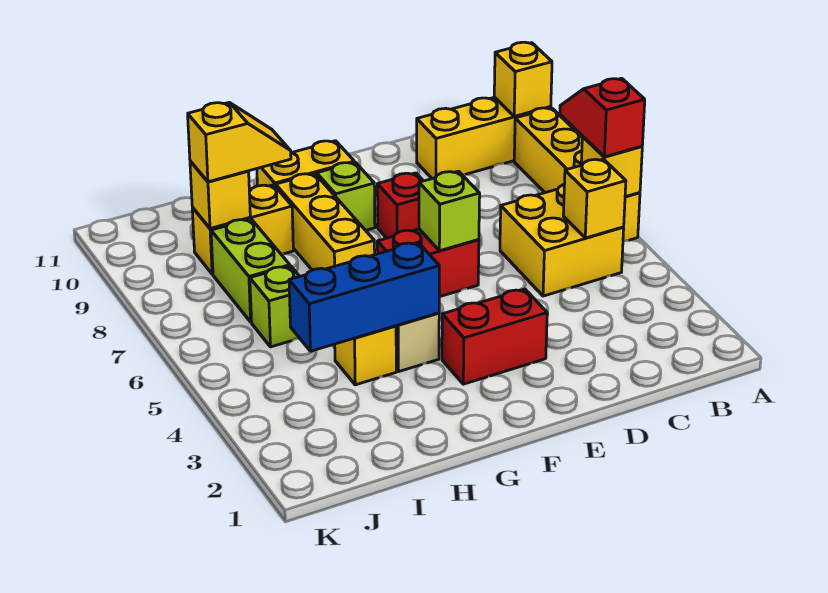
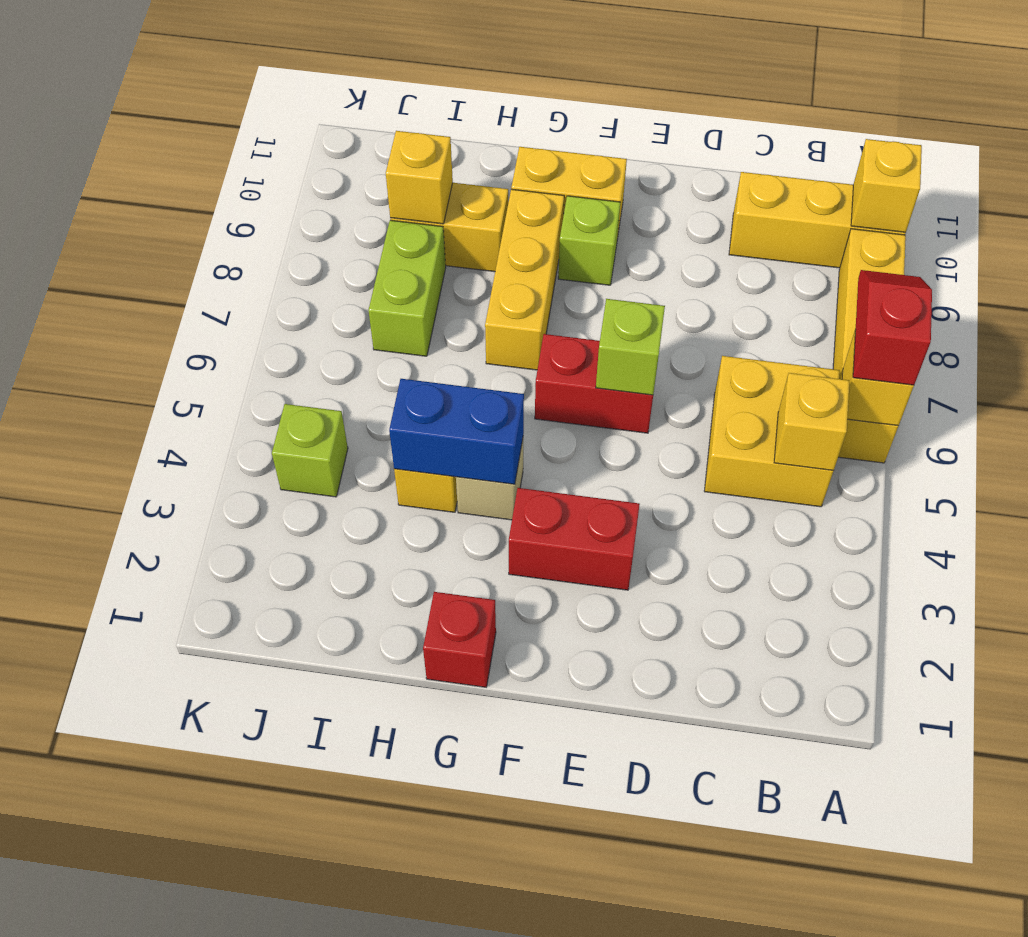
red brick E8 level 1 -> red brick G1 level 1
blue brick G4:I4 level 2 -> blue brick G4:H4 level 2
yellow slope H9:I9 level 3 top I -> none
lime brick I6 level 1 -> lime brick J4 level 1

